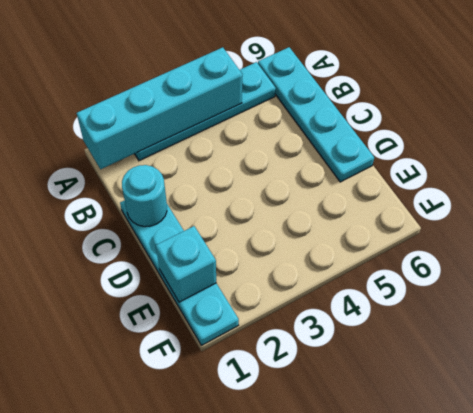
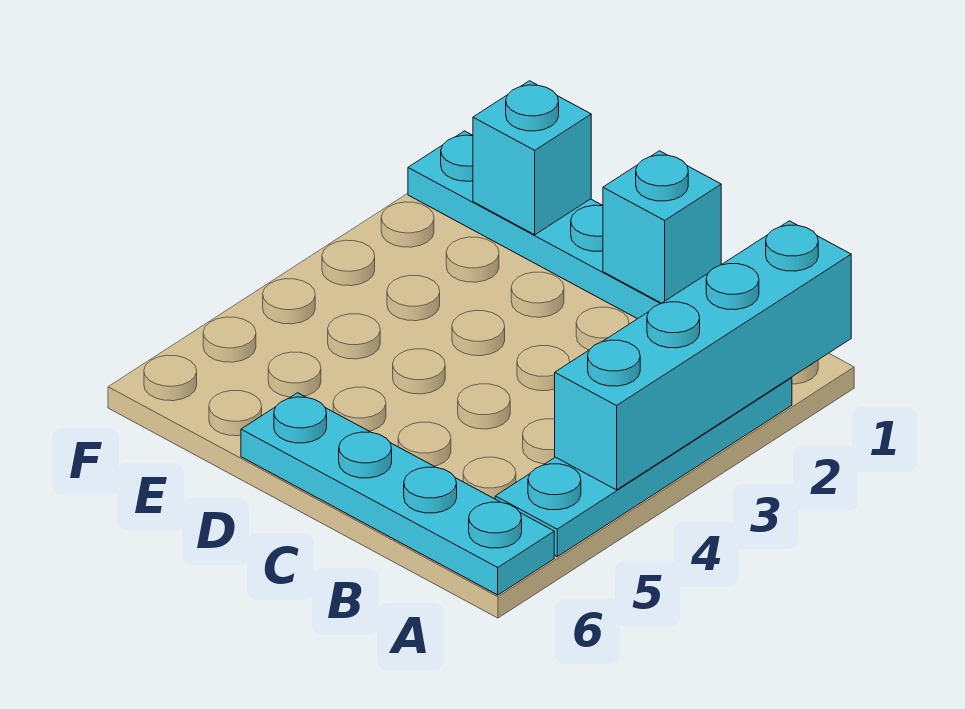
cyan round brick C1 level 2 -> cyan brick C1 level 2

